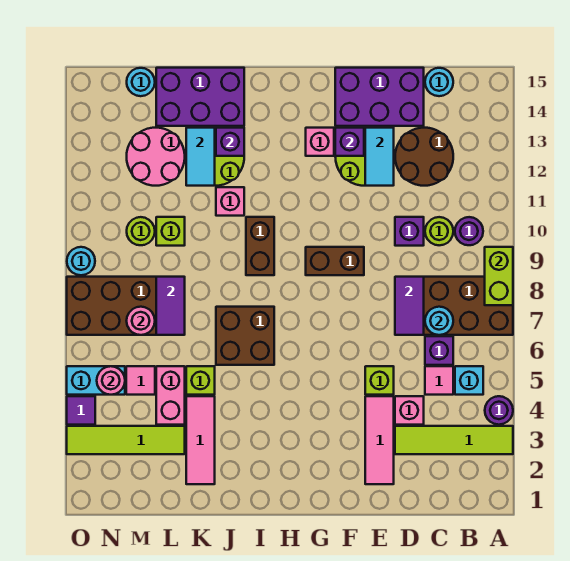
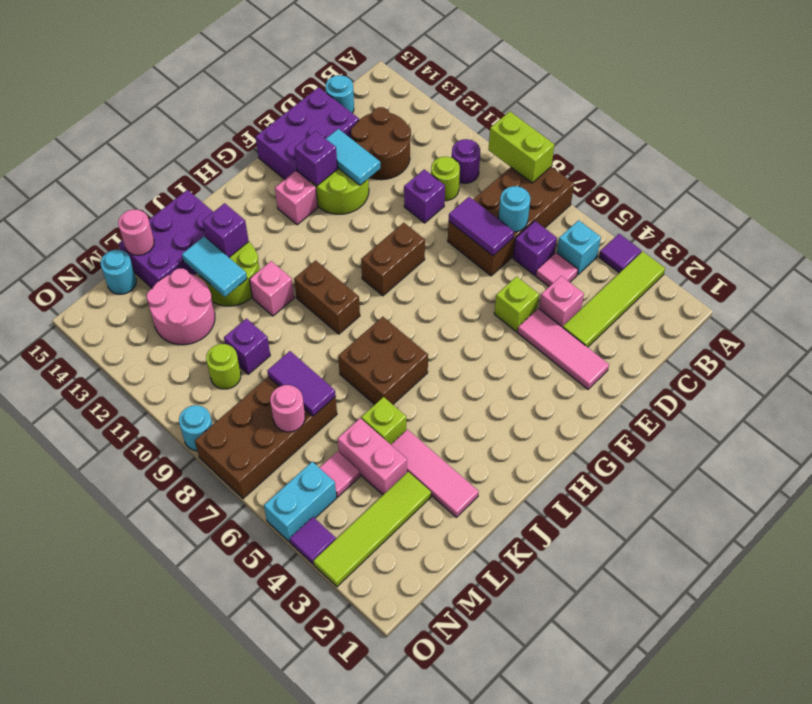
purple round brick A4 level 1 -> purple tile A4 level 1
lime brick L10 level 1 -> purple brick L10 level 1
pink round brick N5 level 2 -> pink round brick L15 level 2

